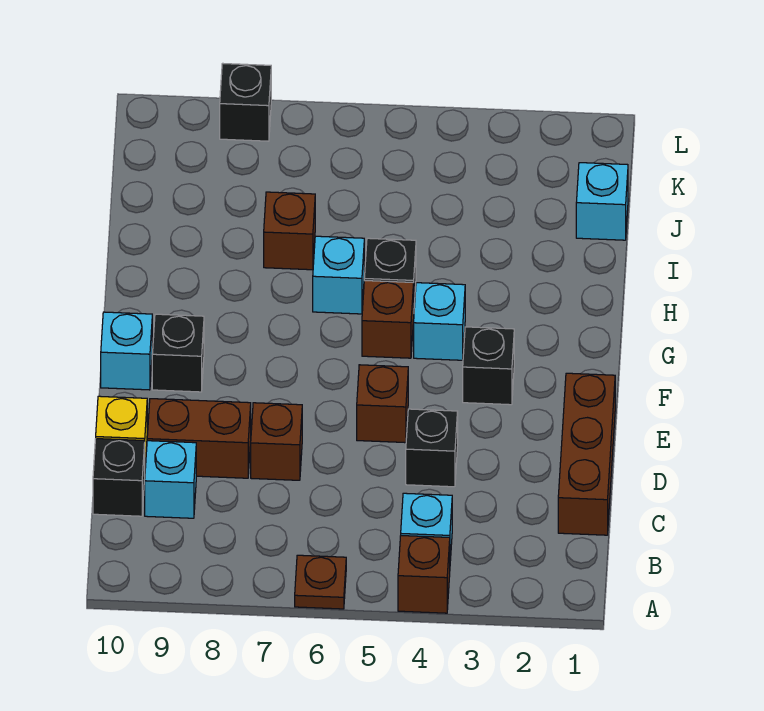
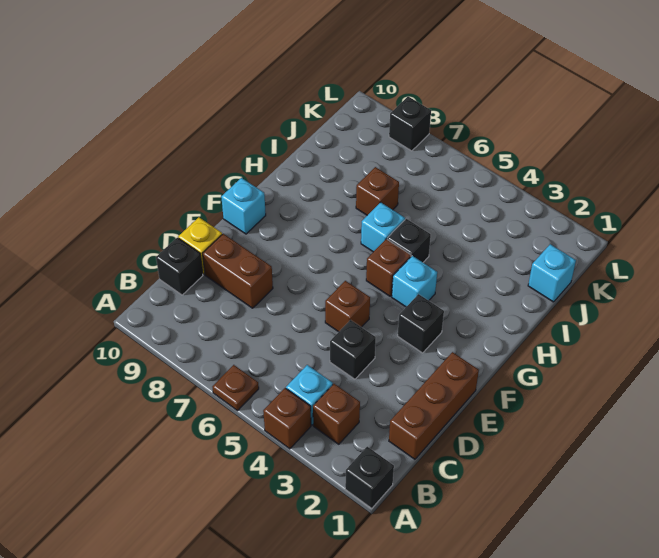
cyan brick C9 level 1 -> none
brown brick D7 level 1 -> brown brick B3 level 1
black brick F9 level 1 -> black brick A1 level 1

